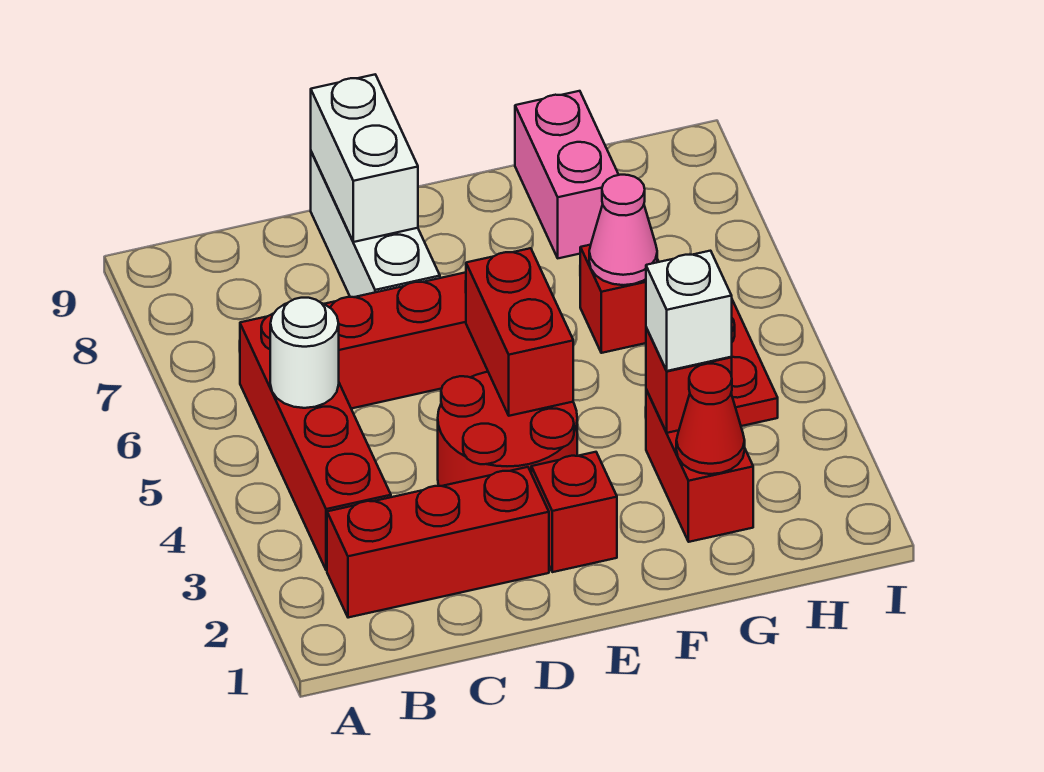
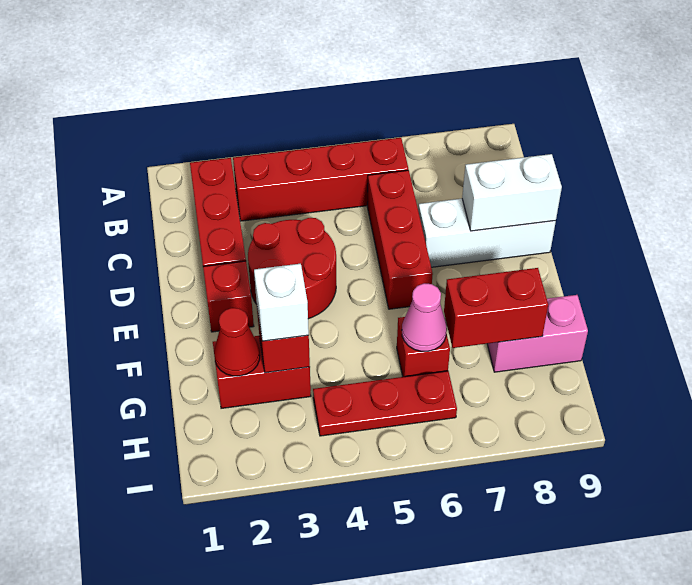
white round brick B5 level 2 -> none
red brick E4:E5 level 2 -> red brick G7:G8 level 2

